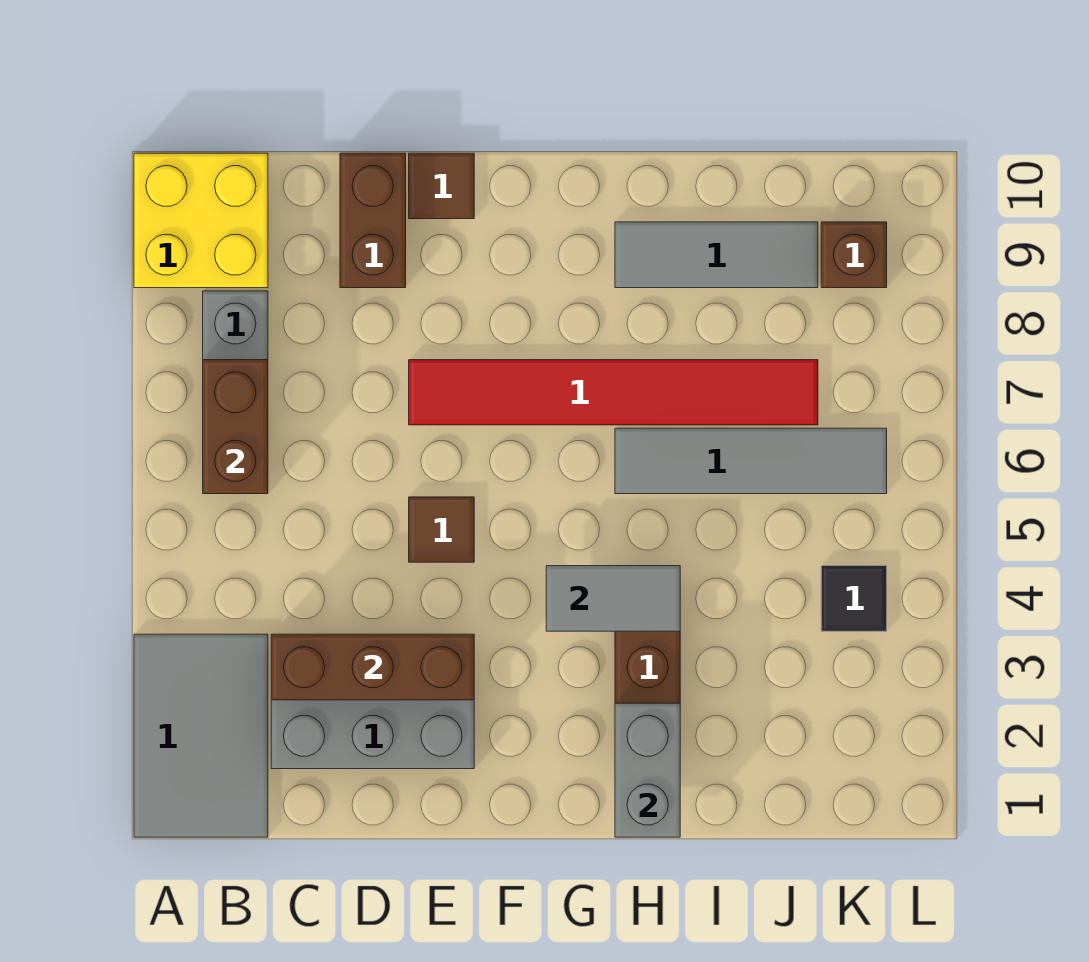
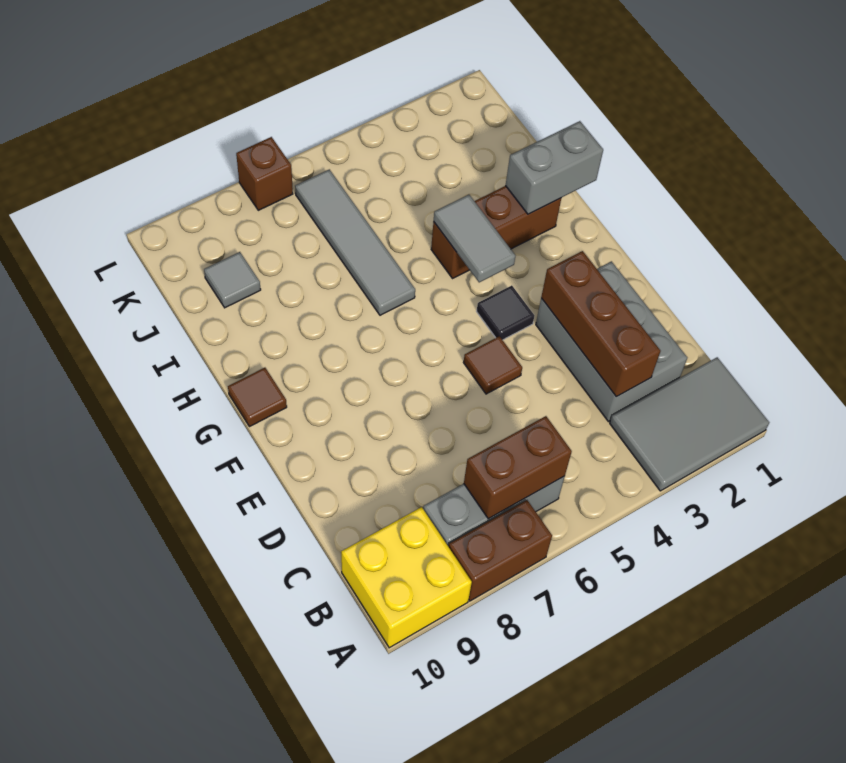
brown brick D9:D10 level 1 -> brown brick A7:A8 level 1
red tile E7:J7 level 1 -> none
brown tile E10 level 1 -> brown tile G10 level 1
grey tile H9:J9 level 1 -> grey tile J9 level 1
black tile K4 level 1 -> black tile F4 level 1
brown brick K9 level 1 -> brown brick L7 level 1

